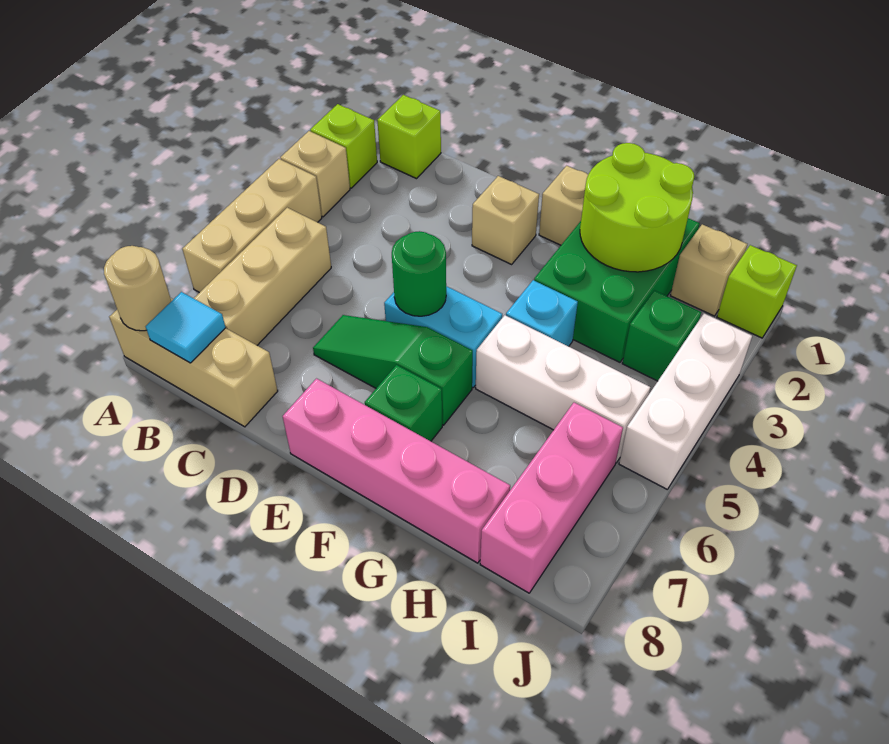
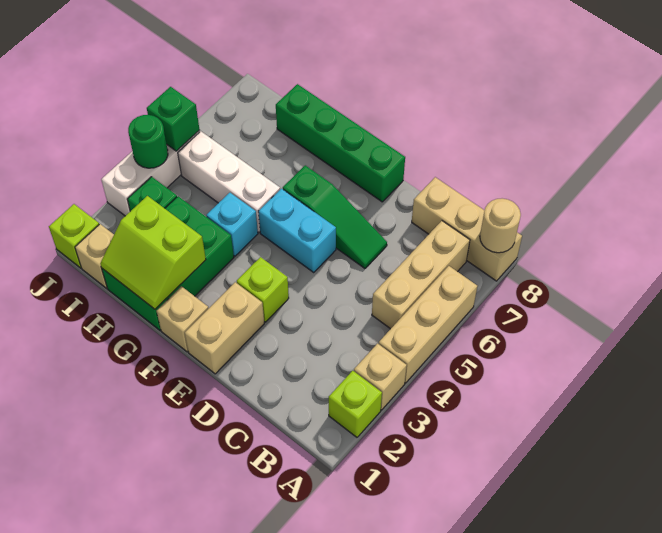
lime brick B1 level 1 -> lime brick E3 level 1
cyan tile B8 level 2 -> none
tan brick E2 level 1 -> tan brick E1:E2 level 1
green round brick E5 level 2 -> green round brick J4 level 2
pink brick E8:H8 level 1 -> green brick E8:H8 level 1
green brick F7 level 1 -> green brick J5 level 2
lime round brick G1:H2 level 2 -> lime slope G1:H2 level 2 top 2
pink brick I6:I8 level 1 -> none

